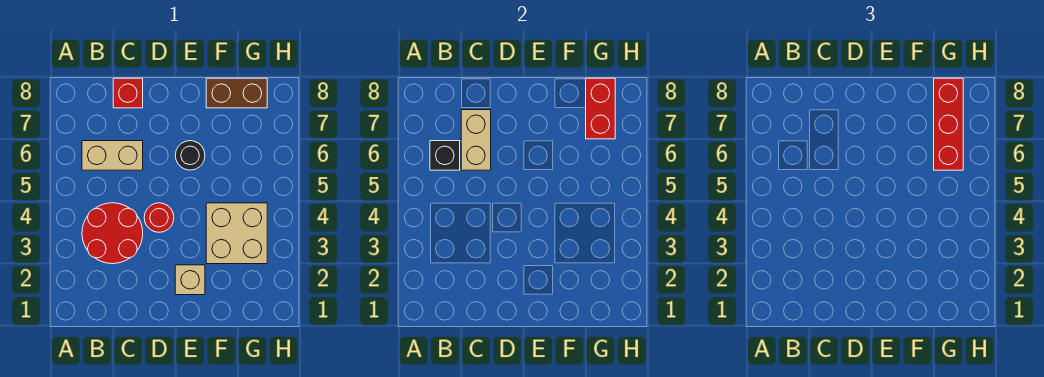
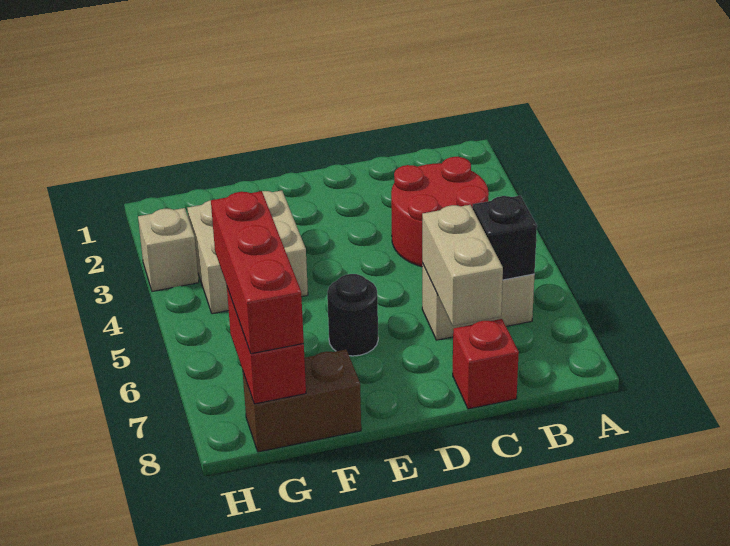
red round brick D4 level 1 -> none
tan brick E2 level 1 -> tan brick H3 level 1

